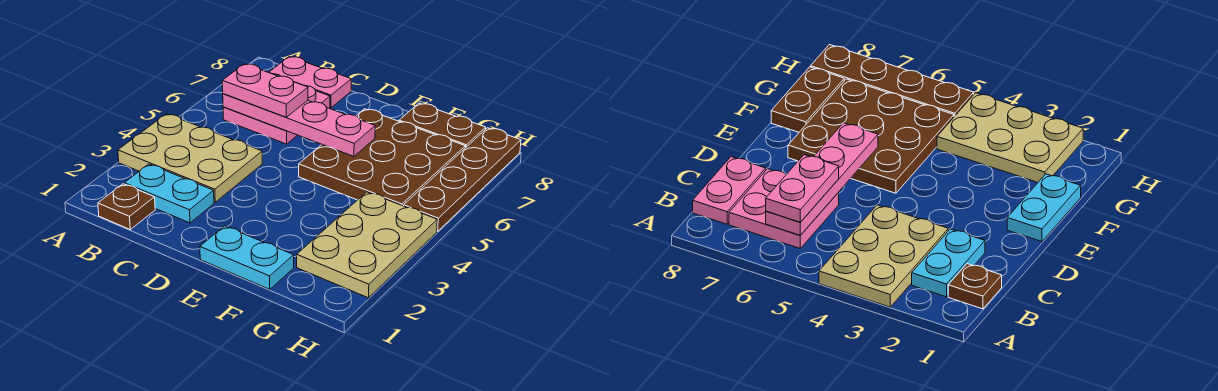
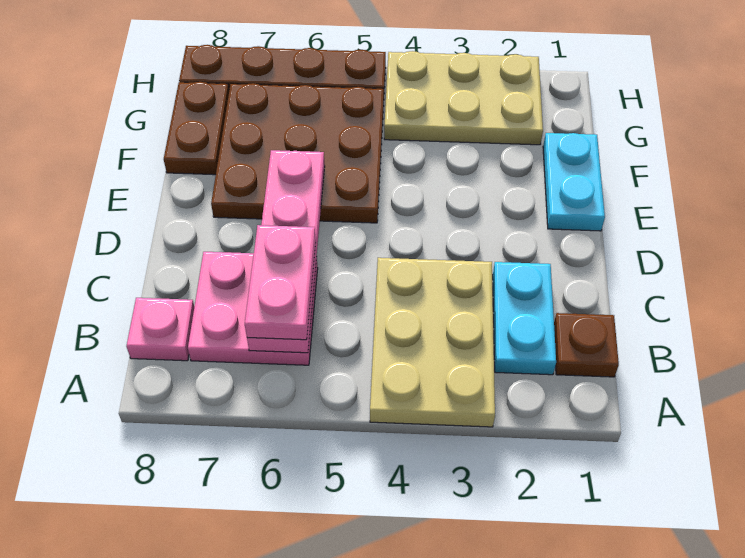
pink plate B8:C8 level 1 -> pink plate B8 level 1

